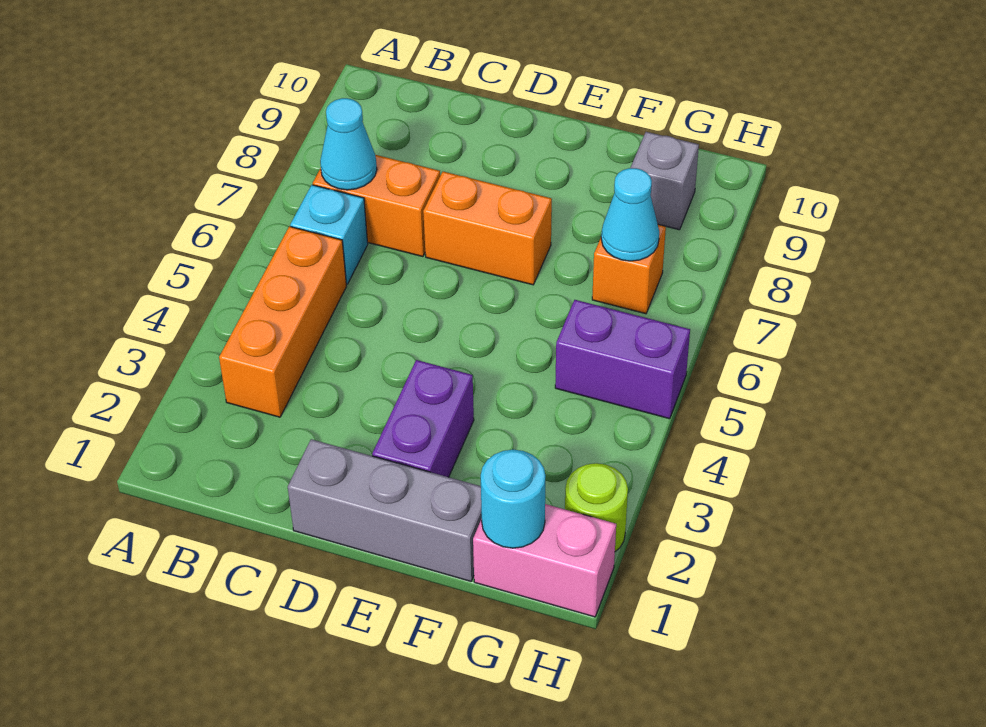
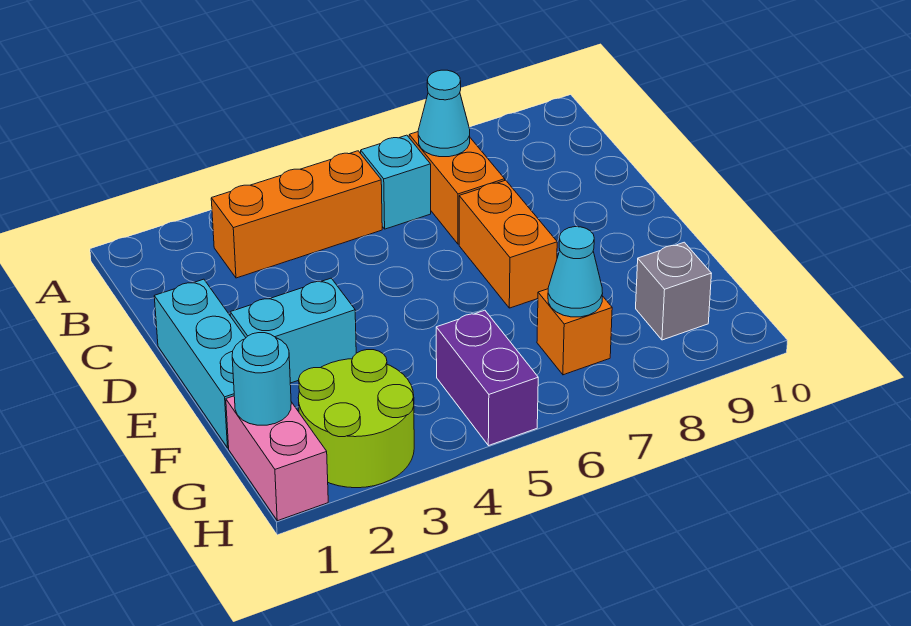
grey brick D1:F1 level 1 -> cyan brick D1:F1 level 1
purple brick E2:E3 level 1 -> cyan brick E2:E3 level 1
lime round brick H2 level 1 -> lime round brick G2:H3 level 1

